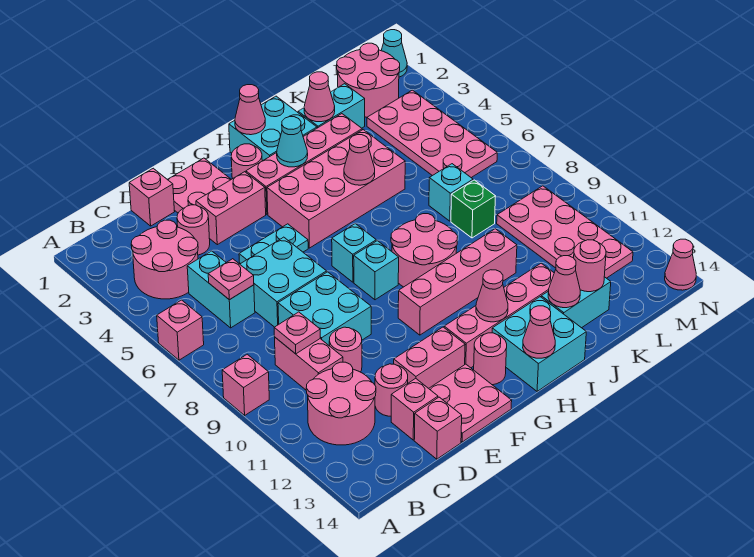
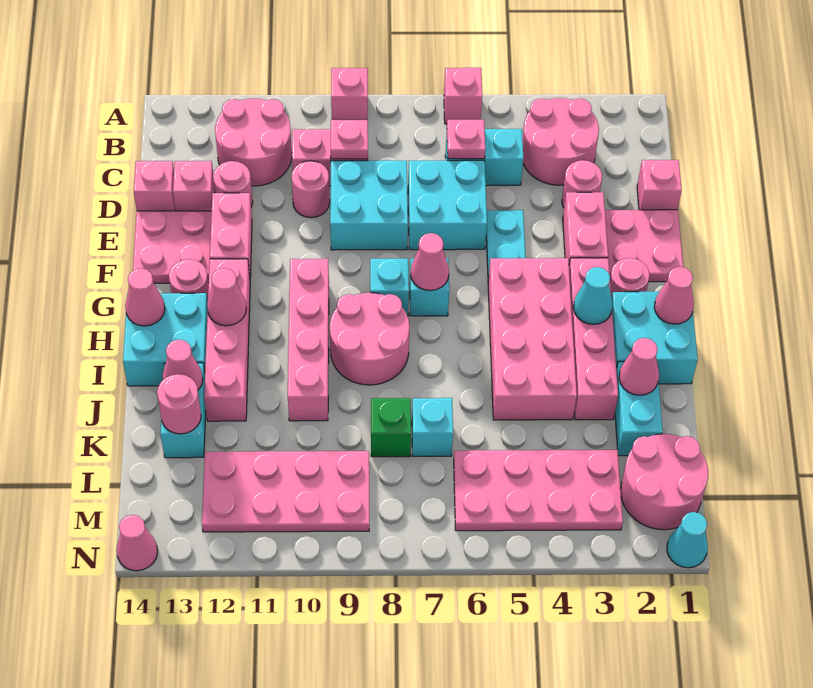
pink cone I5 level 2 -> pink cone G7 level 2

